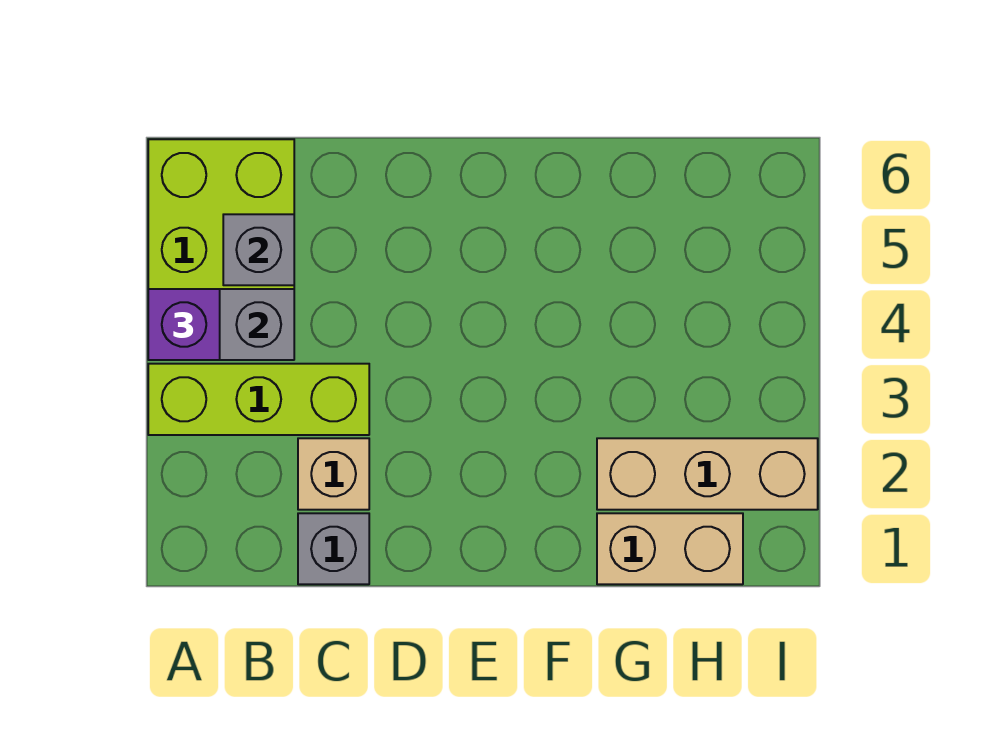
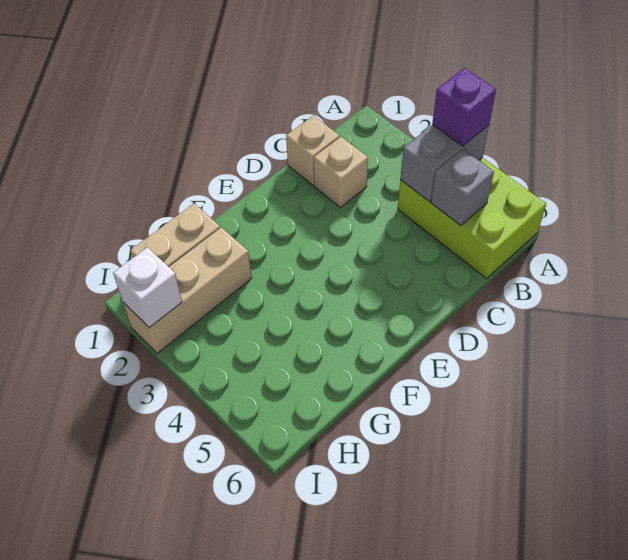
lime brick A3:C3 level 1 -> none
grey brick C1 level 1 -> tan brick C1 level 1
none -> white brick I2 level 2

